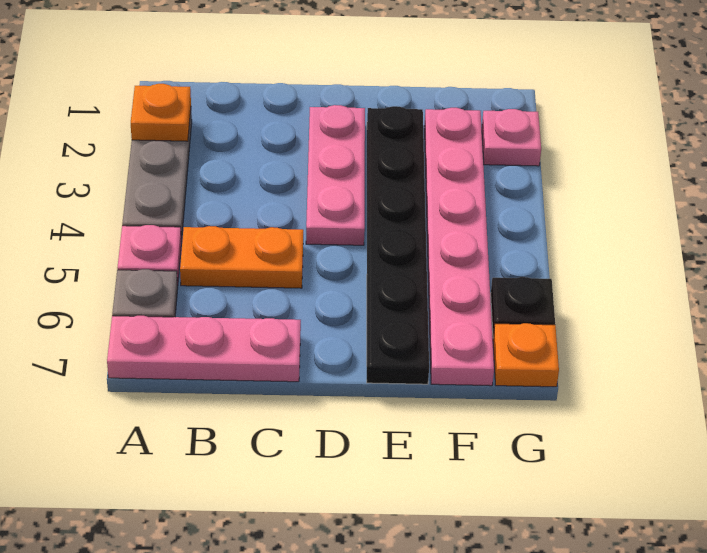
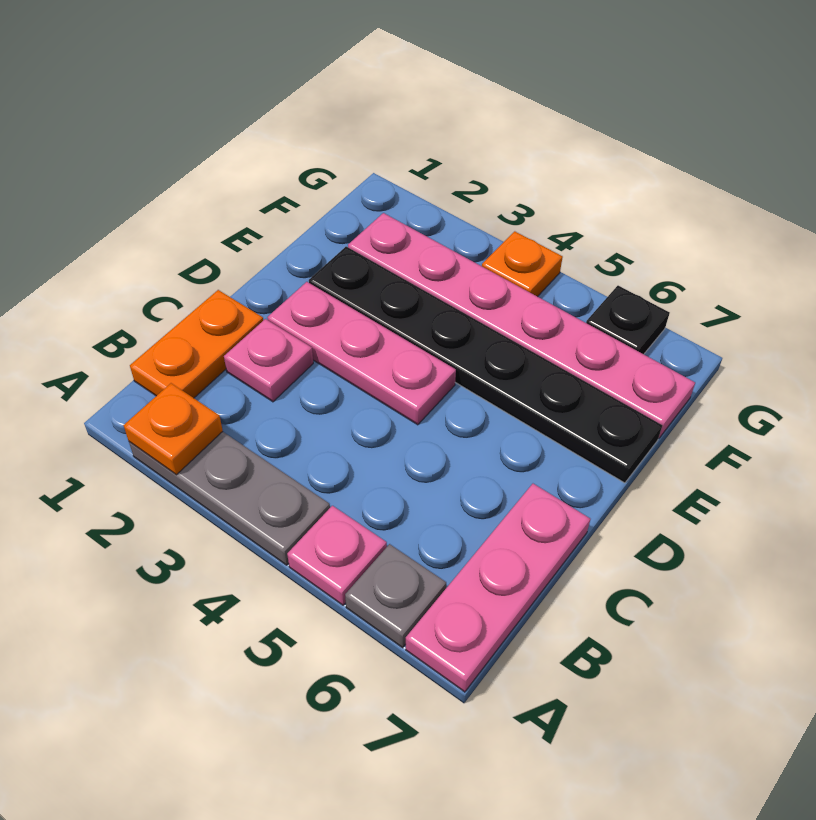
orange plate B5:C5 level 1 -> orange plate B1:C1 level 1
pink plate G2 level 1 -> pink plate C2 level 1
orange plate G7 level 1 -> orange plate G4 level 1

